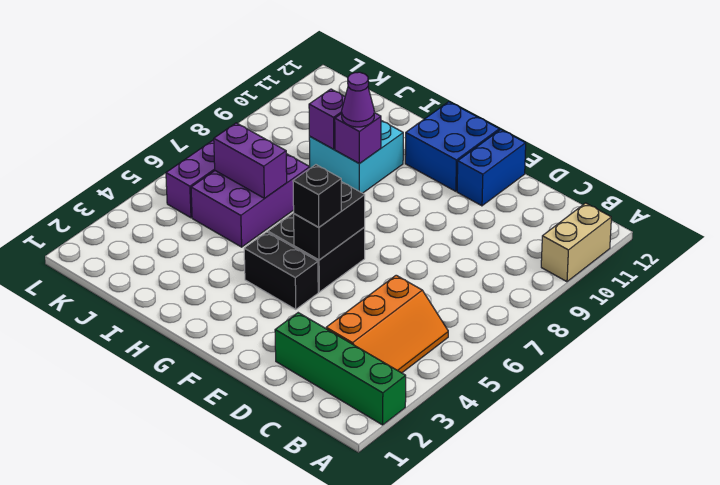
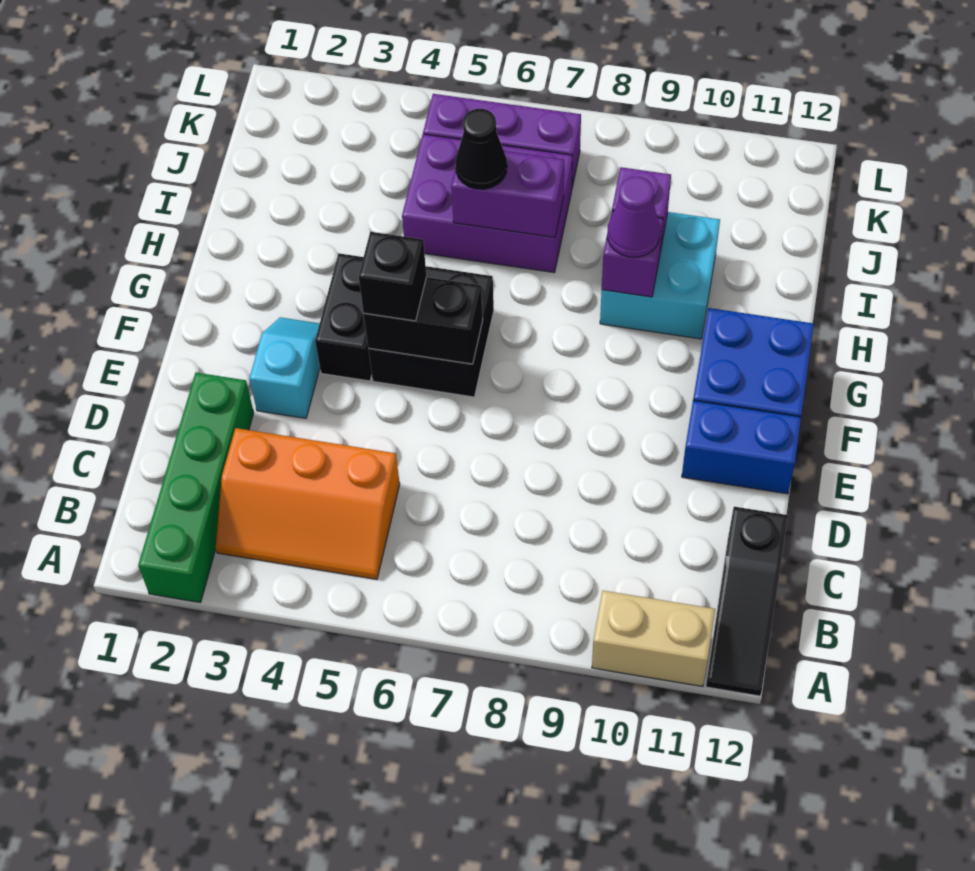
none -> black slope A12:C12 level 1 top C
none -> cyan slope E3:F3 level 1 top E
purple brick I6:J6 level 2 -> purple brick I6:I7 level 2
none -> black cone I6 level 3

